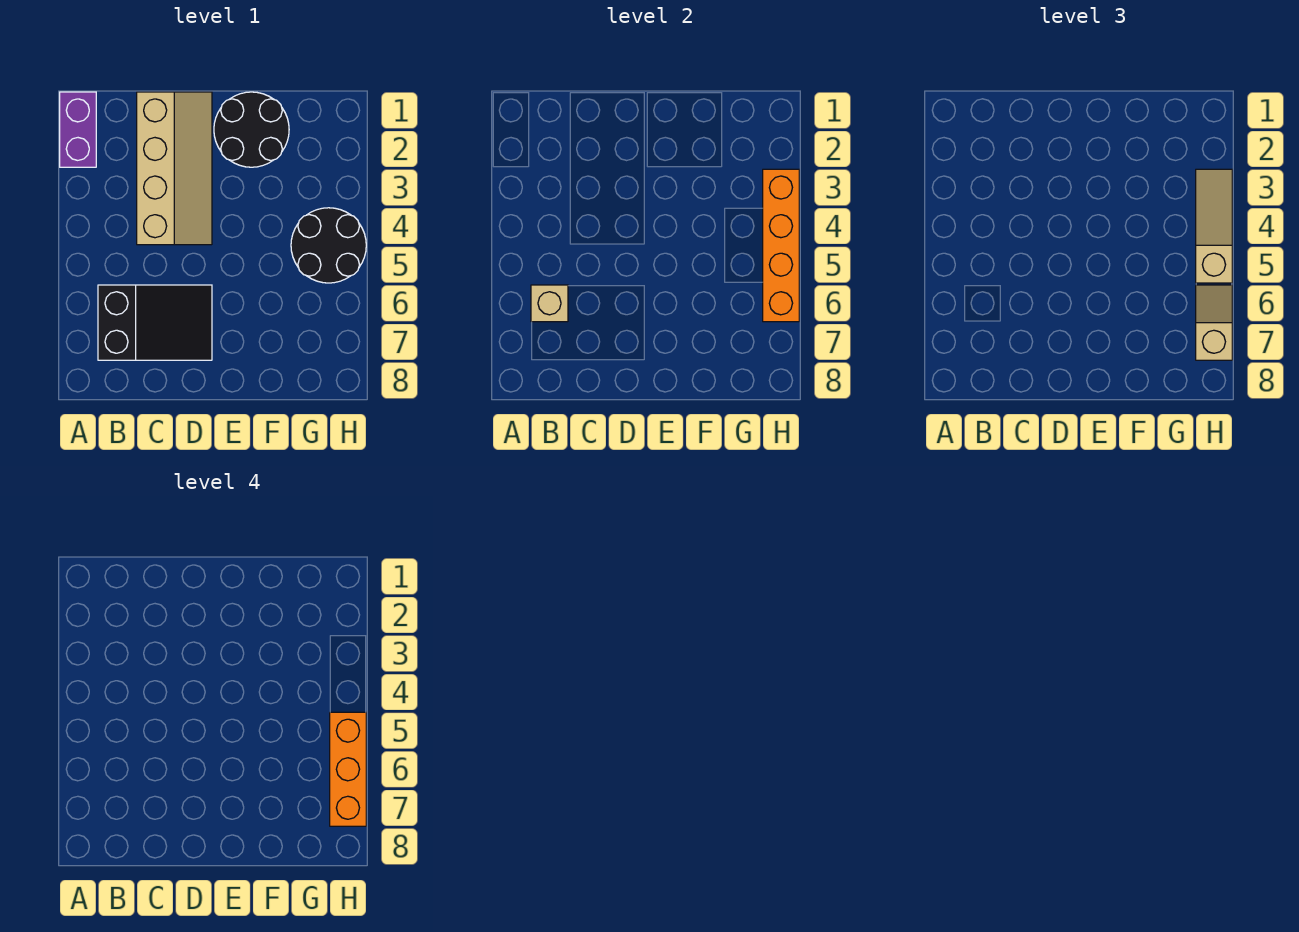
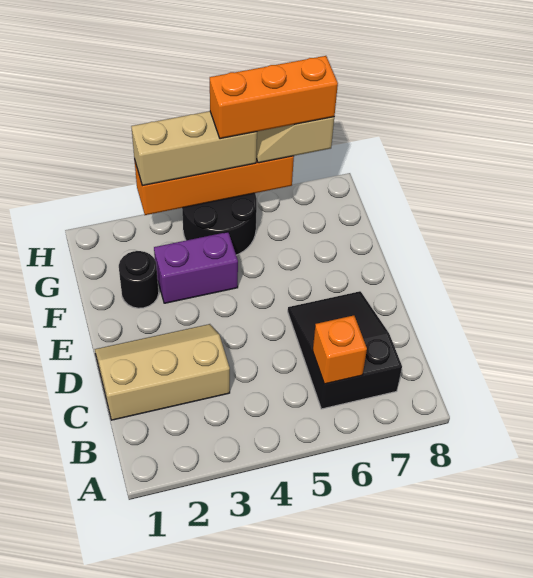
purple brick A1:A2 level 1 -> purple brick F3:F4 level 1
tan brick B6 level 2 -> orange brick B6 level 2
tan slope C1:D4 level 1 top C -> tan slope C1:D3 level 1 top C
black round brick E1:F2 level 1 -> black round brick F2 level 1
tan slope H3:H5 level 3 top 5 -> tan brick H3:H5 level 3

